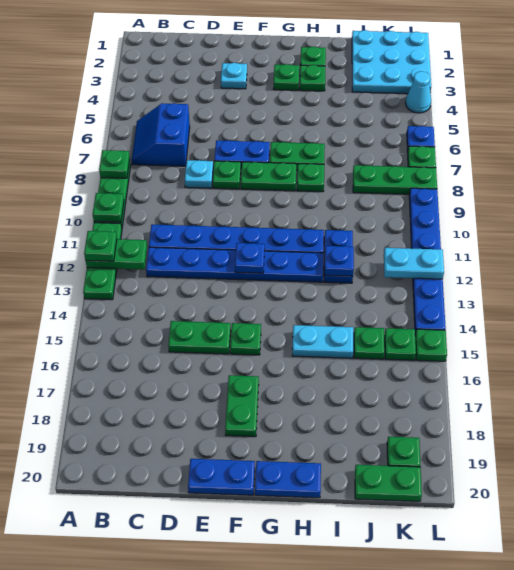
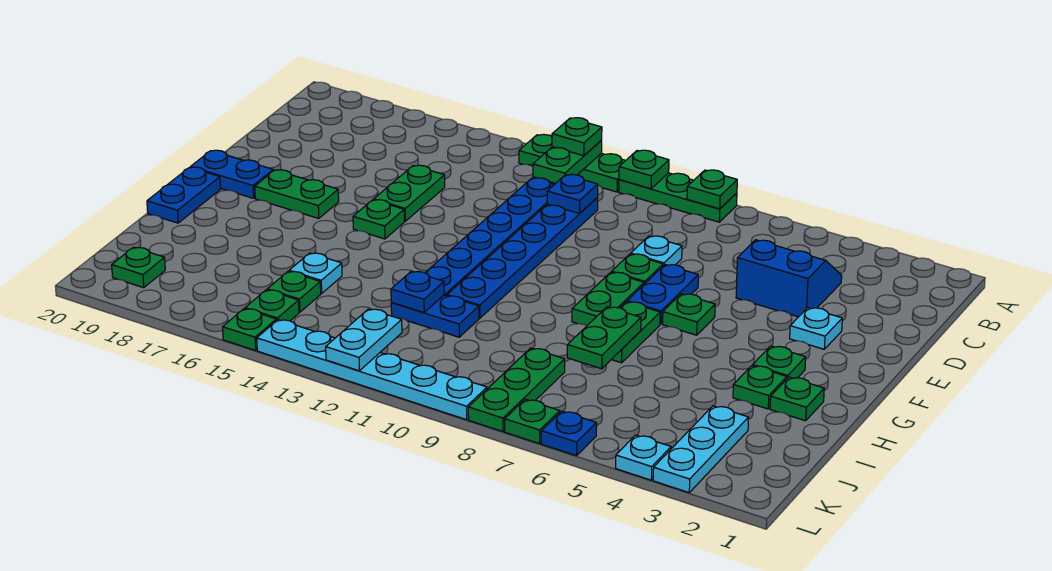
blue slope B6:C7 level 1 top C -> blue slope C4:D5 level 1 top D
blue plate E20:F20 level 1 -> blue plate F19:F20 level 1
blue plate F12 level 2 -> blue plate C11 level 2
green plate H8 level 1 -> green plate F6 level 1
cyan plate H15:I15 level 1 -> cyan plate I15 level 1
cyan plate J1:L3 level 1 -> cyan plate J3:L3 level 1
green plate J20:K20 level 1 -> green plate H7:I7 level 2
cyan cone L4 level 1 -> cyan plate L4 level 1
blue plate L9:L14 level 1 -> cyan plate L9:L14 level 1

